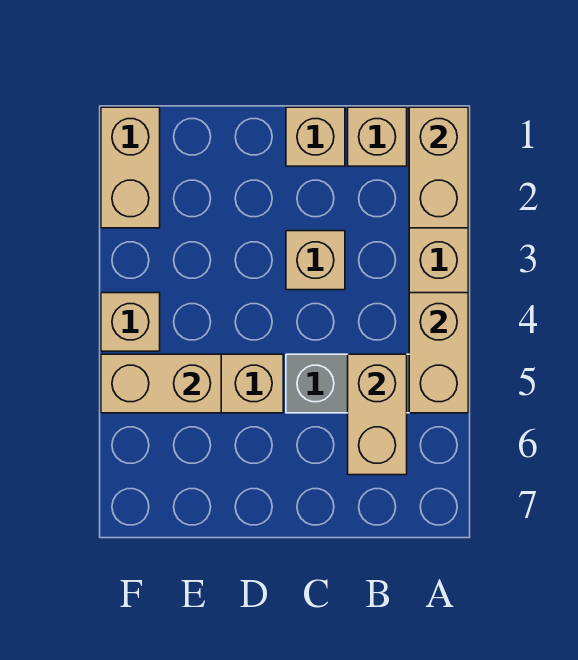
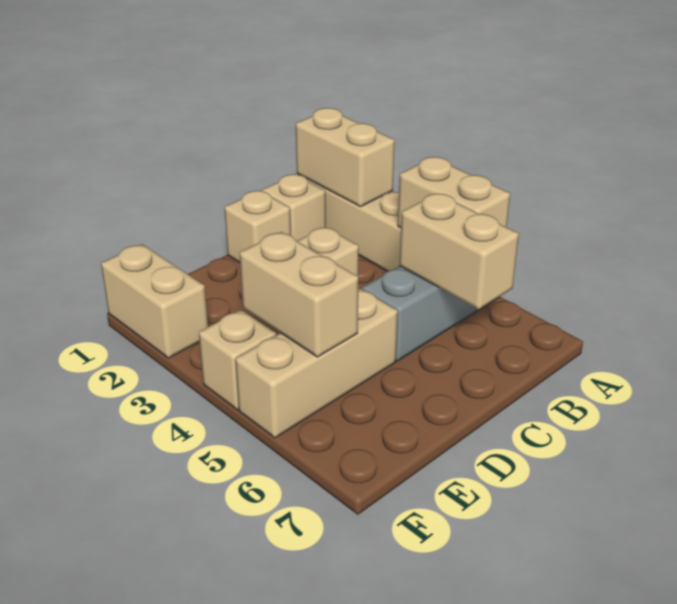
tan brick E5:F5 level 2 -> tan brick E4:E5 level 2

